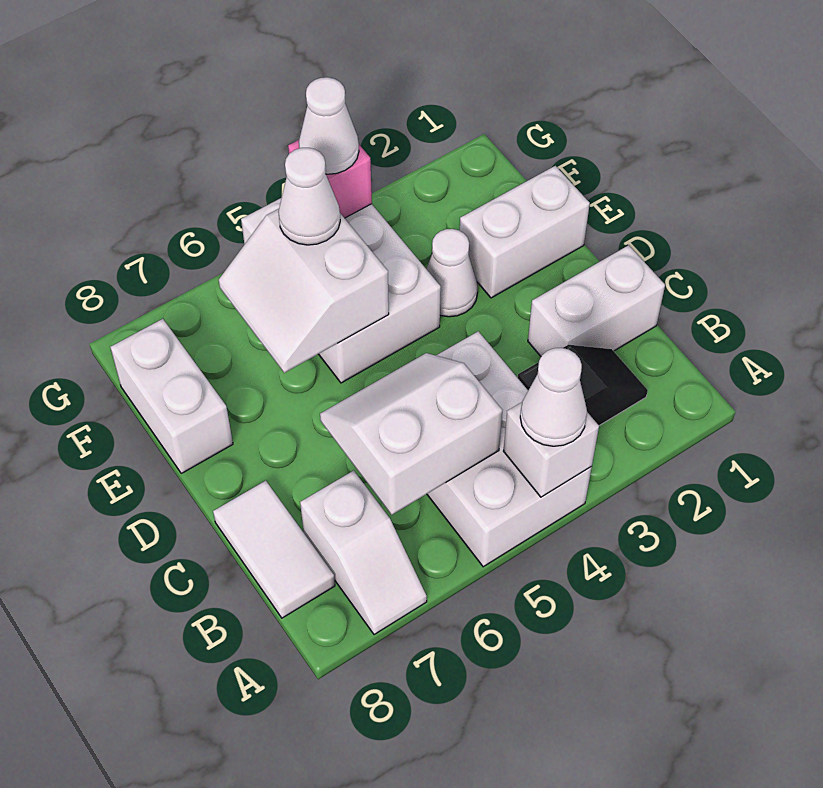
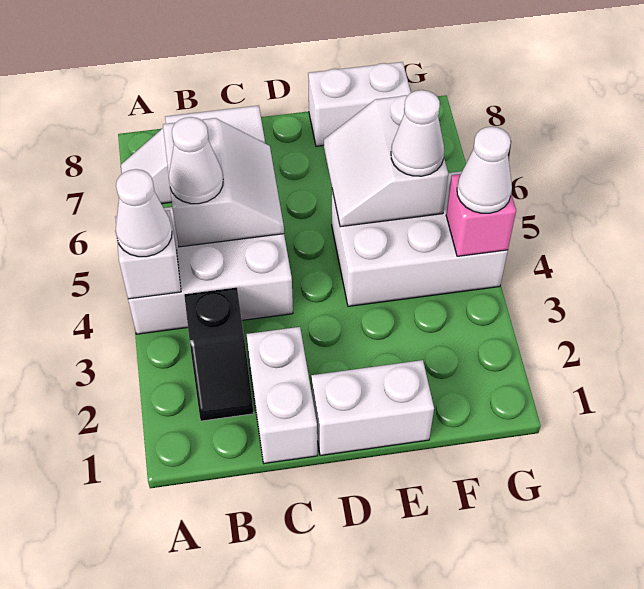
white brick E1:E2 level 1 -> white brick D1:E1 level 1
white cone E3 level 1 -> white cone B5 level 3
white slope E5:F6 level 2 top 5 -> white slope E5:F6 level 2 top F

